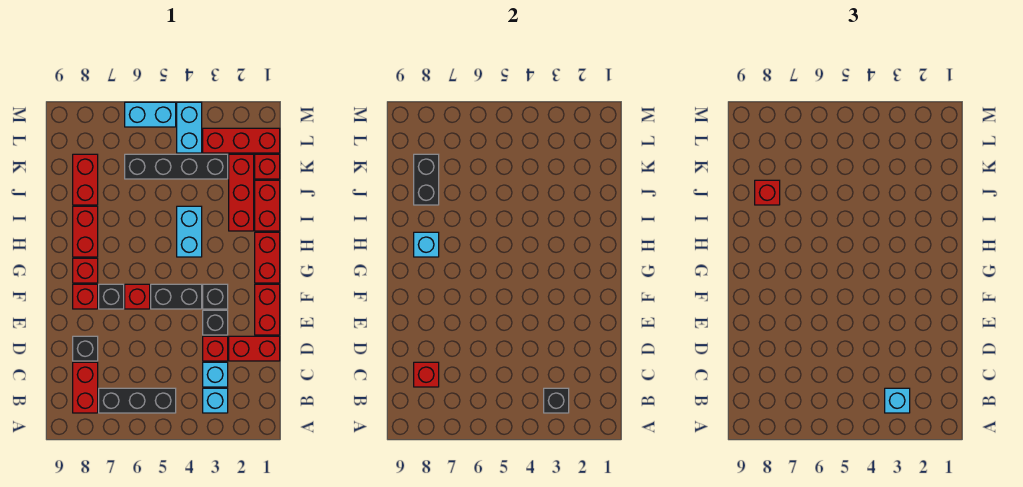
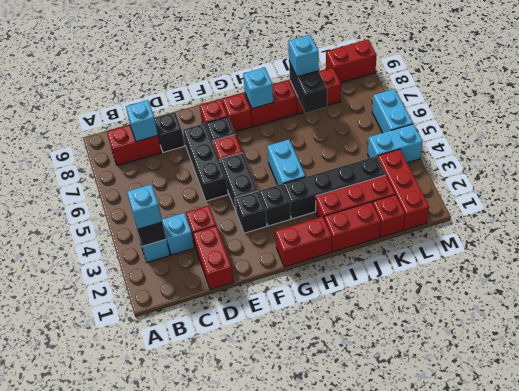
black brick B5:B7 level 1 -> black brick E5:E7 level 1
red brick C8 level 2 -> cyan brick C8 level 2
red brick E1:F1 level 1 -> red brick L9:M9 level 1
black brick E3 level 1 -> black brick G3 level 1
cyan brick H4:I4 level 1 -> cyan brick H4:H5 level 1
black brick J8:K8 level 2 -> black brick J7:J8 level 2
red brick J8 level 3 -> cyan brick J8 level 3
black brick K3:K6 level 1 -> black brick H3:K3 level 1

